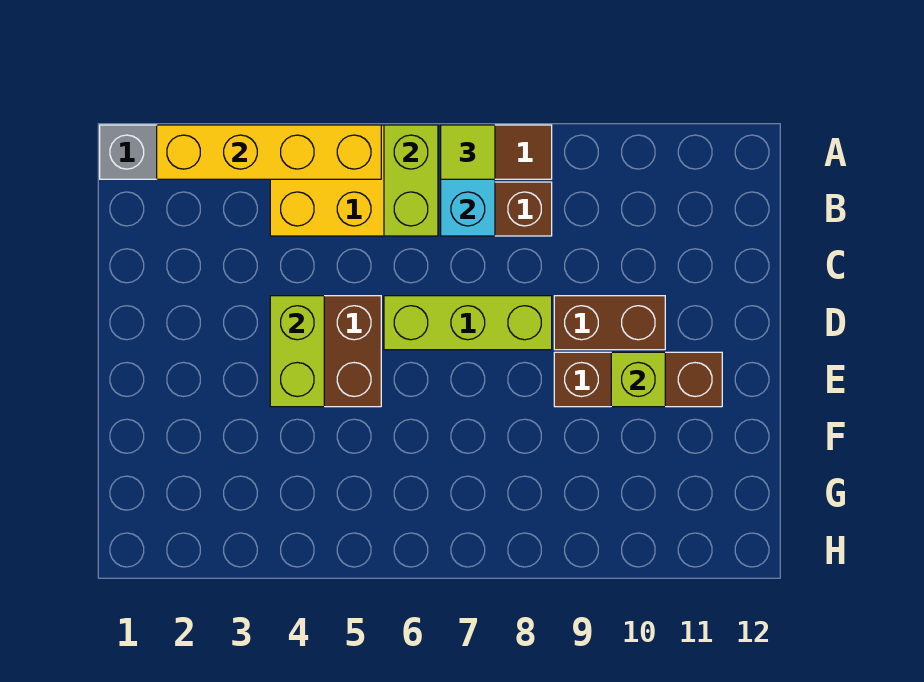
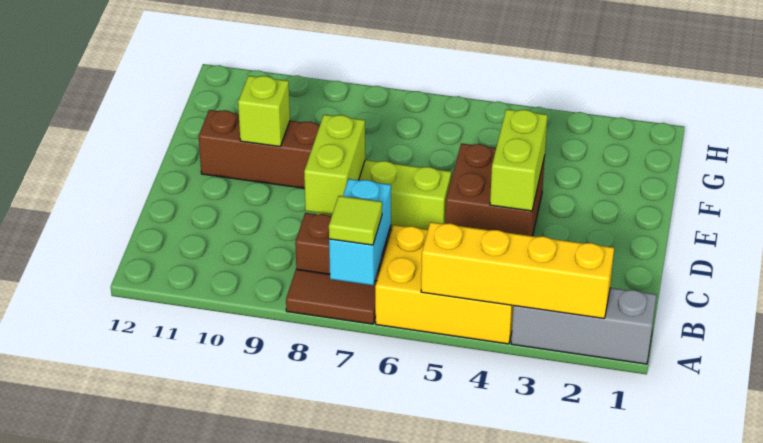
lime brick A6:B6 level 2 -> lime brick C8:D8 level 2
brown brick D9:D10 level 1 -> none

